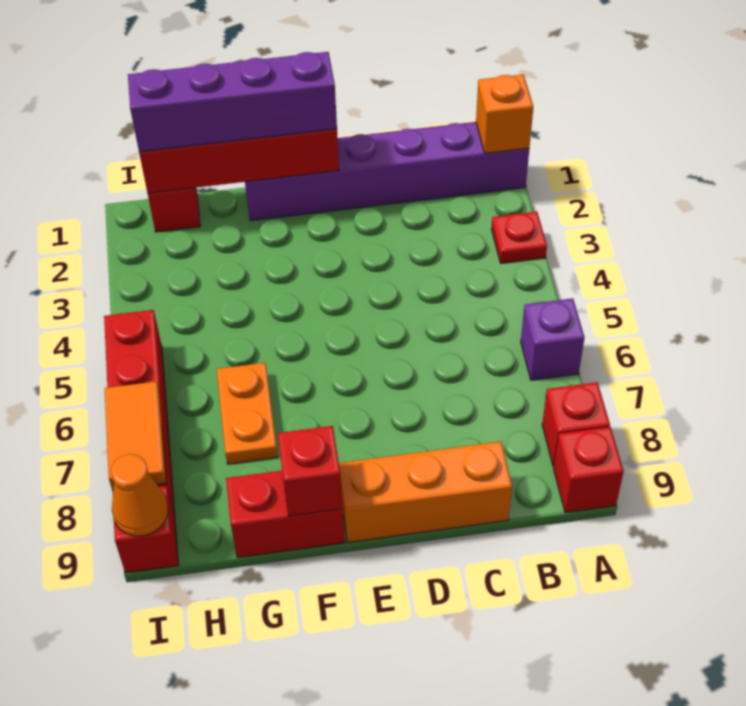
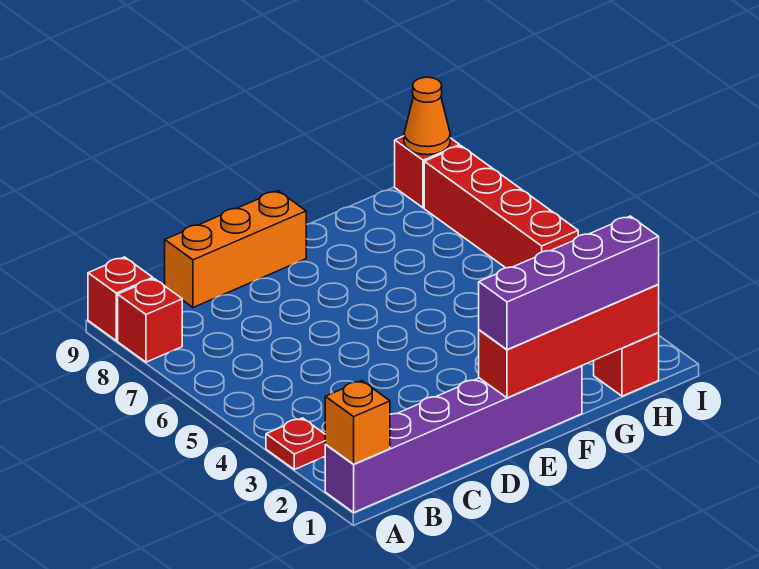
purple brick A6 level 1 -> none
red brick F9:G9 level 1 -> none
red brick F9 level 2 -> none
orange plate G6:G7 level 1 -> none
orange tile I7:I8 level 2 -> none

